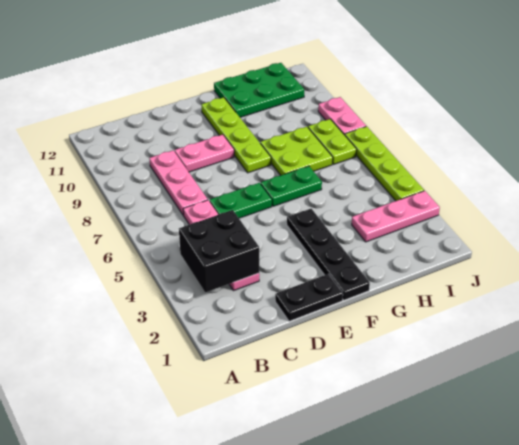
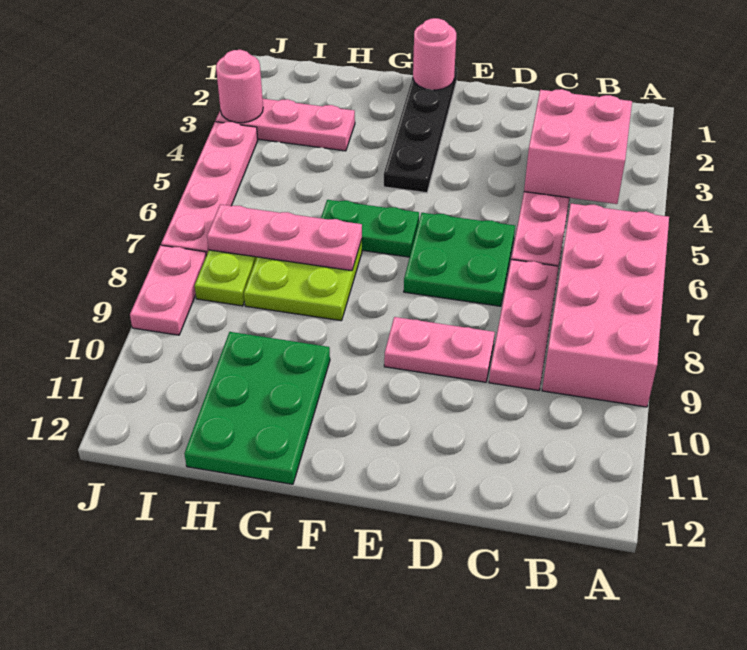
none -> pink brick A6:B9 level 1
black brick B3:C4 level 2 -> pink brick B3:C4 level 2
black plate D1:E1 level 1 -> none
green plate D6:E6 level 1 -> green plate D6:E7 level 1
none -> pink round brick F1 level 2
lime plate F8:F11 level 1 -> none
none -> pink plate G7:I7 level 2
green plate G11:I12 level 1 -> green plate G10:H12 level 1
none -> pink round brick J3 level 2
lime plate J4:J7 level 1 -> pink plate J4:J7 level 1

